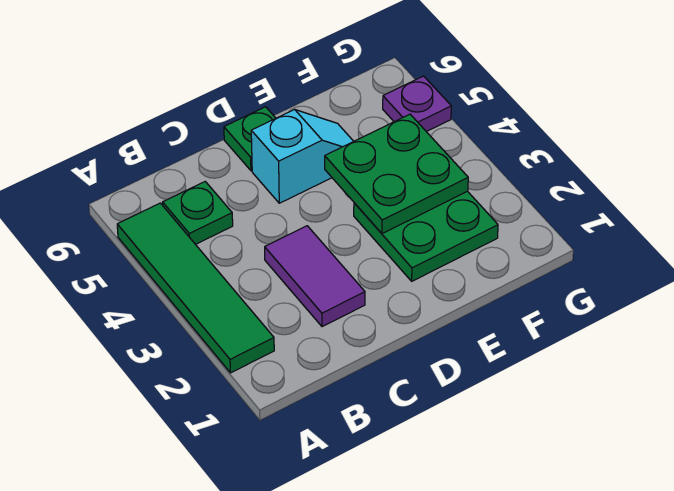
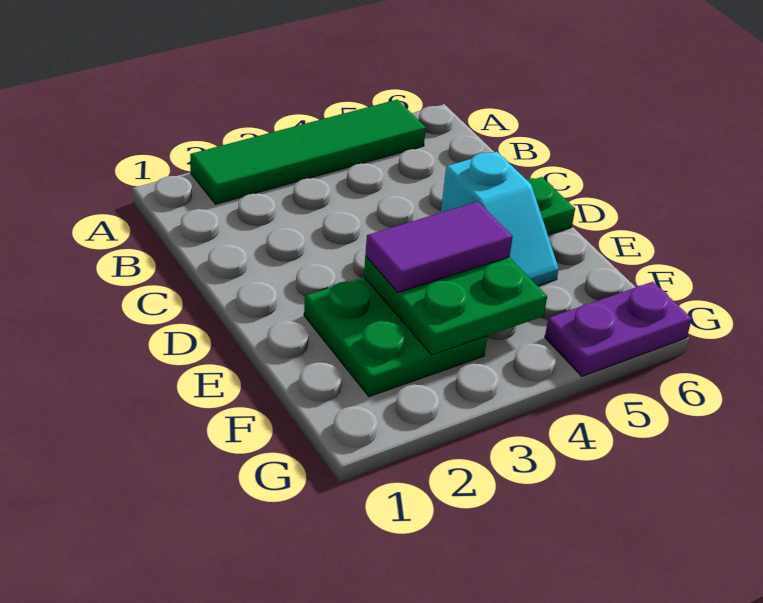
green plate B5 level 1 -> none
purple tile C2:C3 level 1 -> purple tile E3:E4 level 3
purple plate G5 level 1 -> purple plate G5:G6 level 1

